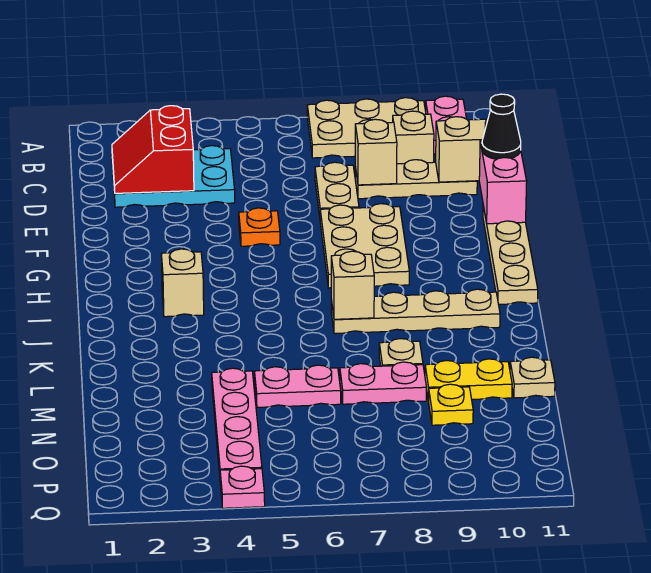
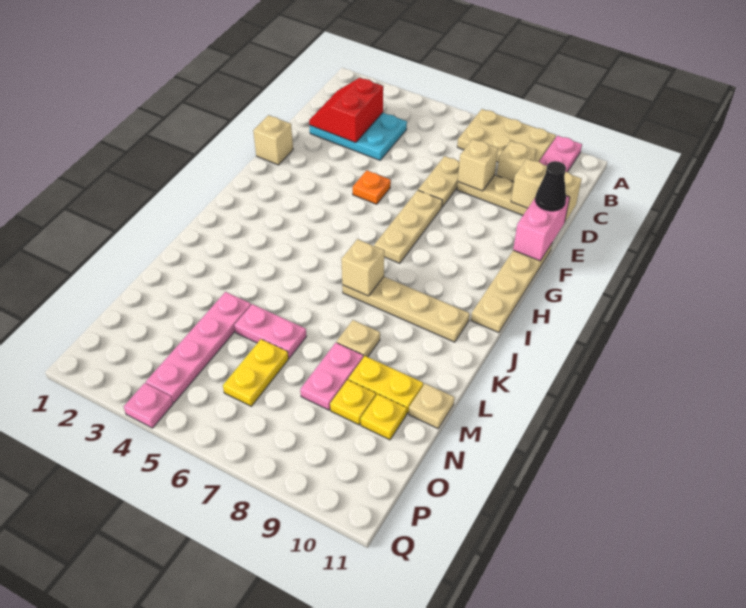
tan plate F7:H8 level 1 -> tan plate F7:H7 level 1
tan brick I3 level 1 -> tan brick F1 level 1
pink plate M7:M8 level 1 -> pink plate M8:N8 level 1
none -> yellow plate N6:O6 level 1
none -> yellow plate N10 level 1

